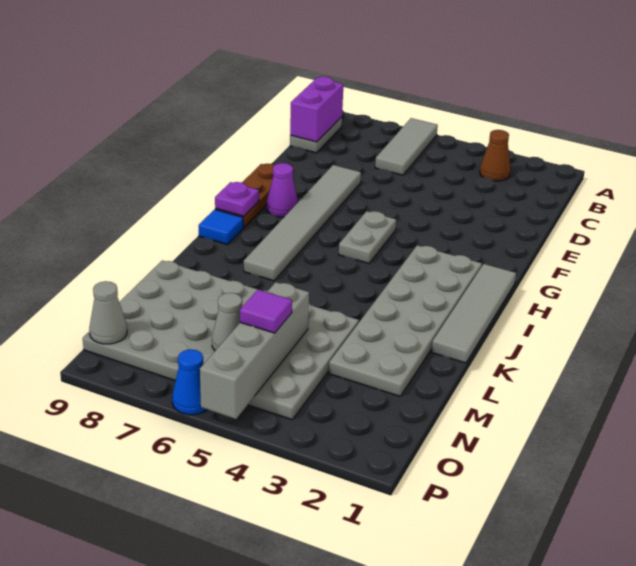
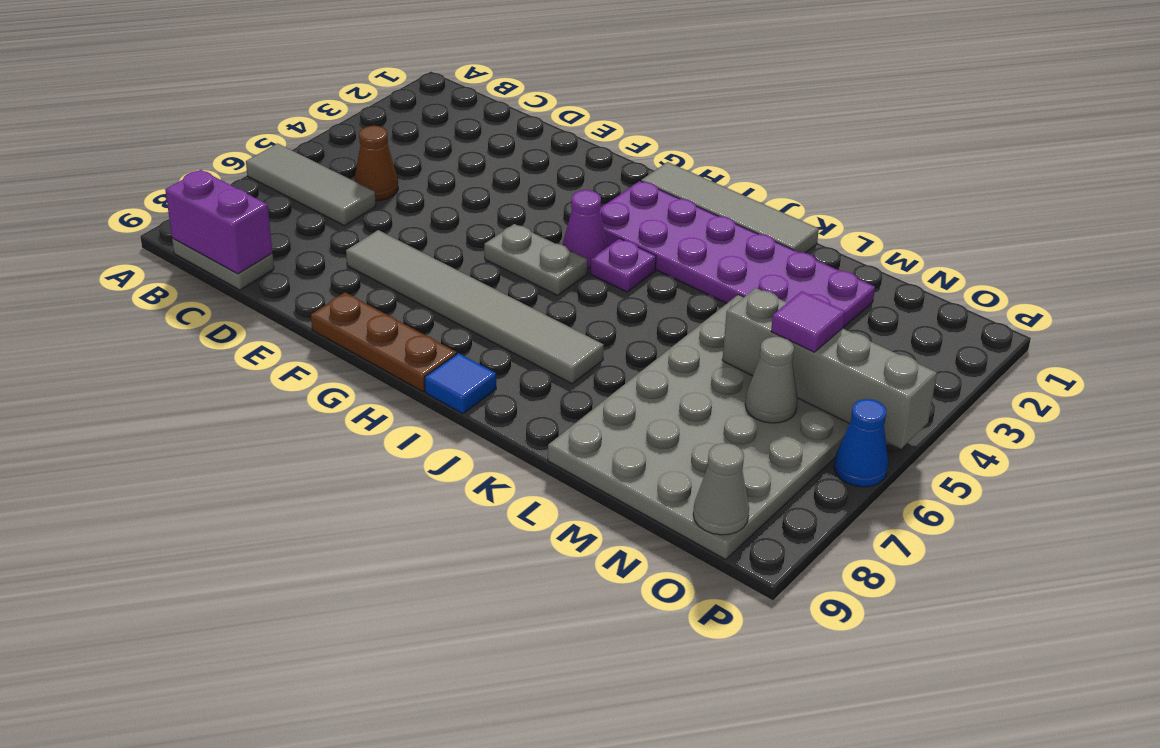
brown cone B3 level 1 -> brown cone C5 level 1
purple cone G8 level 1 -> purple cone H4 level 1
grey plate H2:M3 level 1 -> purple plate H2:M3 level 1
purple plate H9 level 2 -> purple plate I4 level 1

